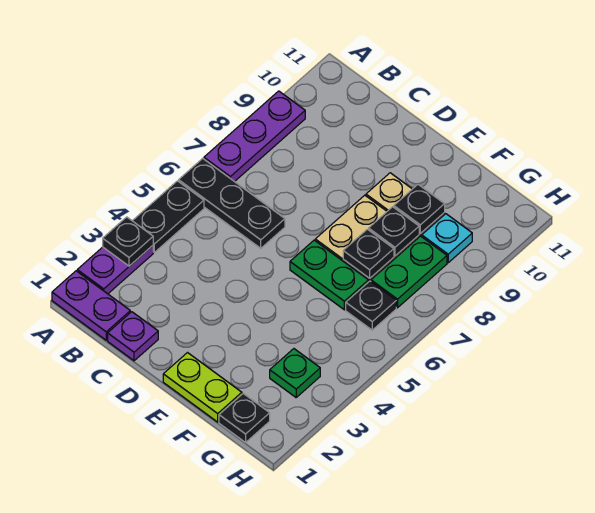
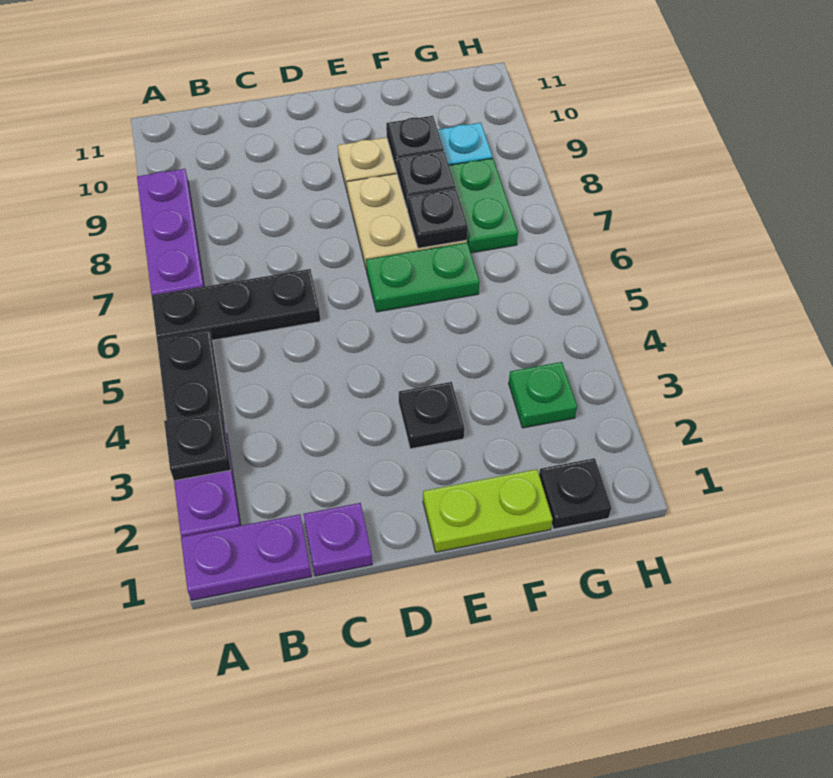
black plate G6 level 1 -> black plate E3 level 1

